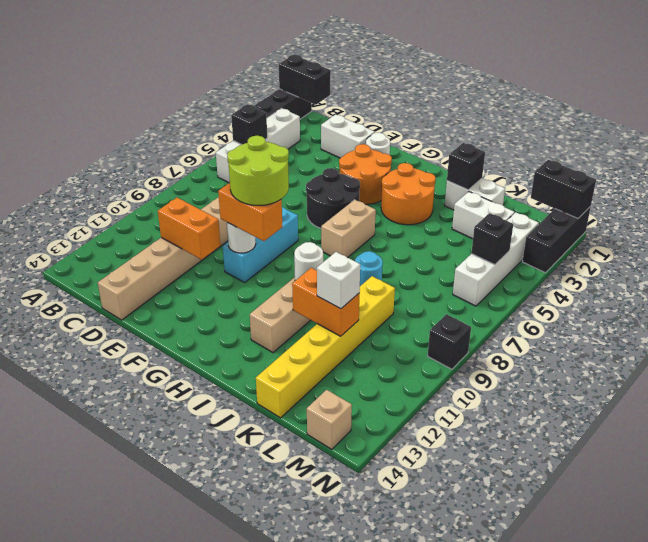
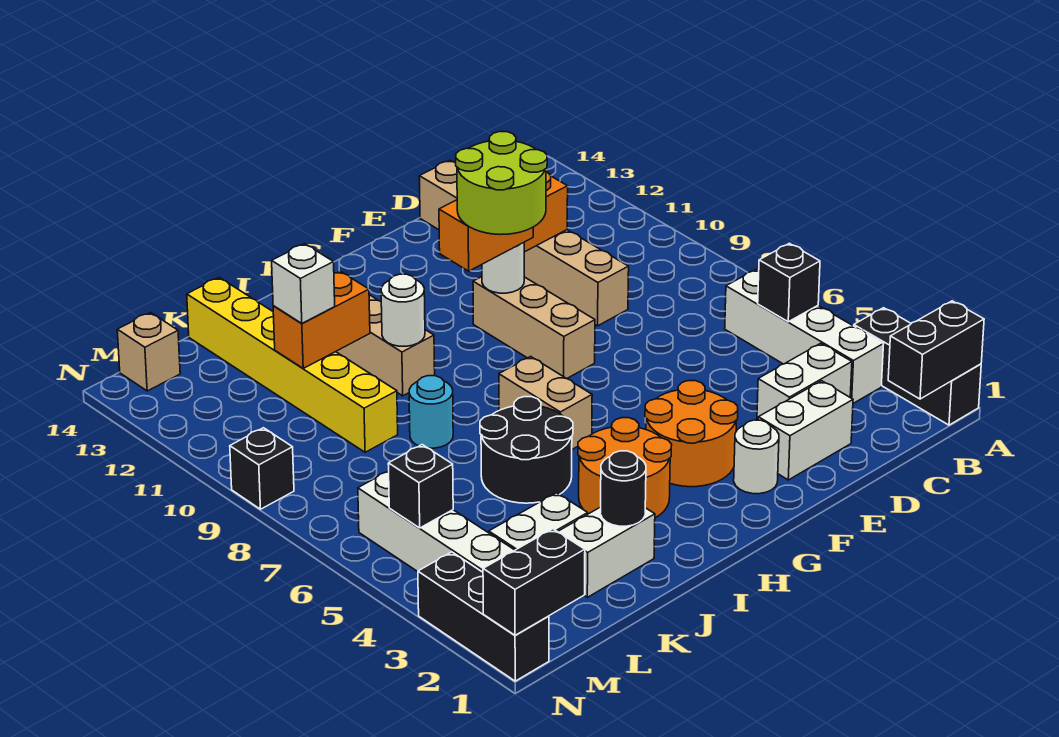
none -> white brick C3:D3 level 1
black round brick F5:G6 level 1 -> black round brick I5:J6 level 1
cyan brick F8:F10 level 1 -> tan brick F8:F10 level 1
black brick J2 level 2 -> black round brick J2 level 2

